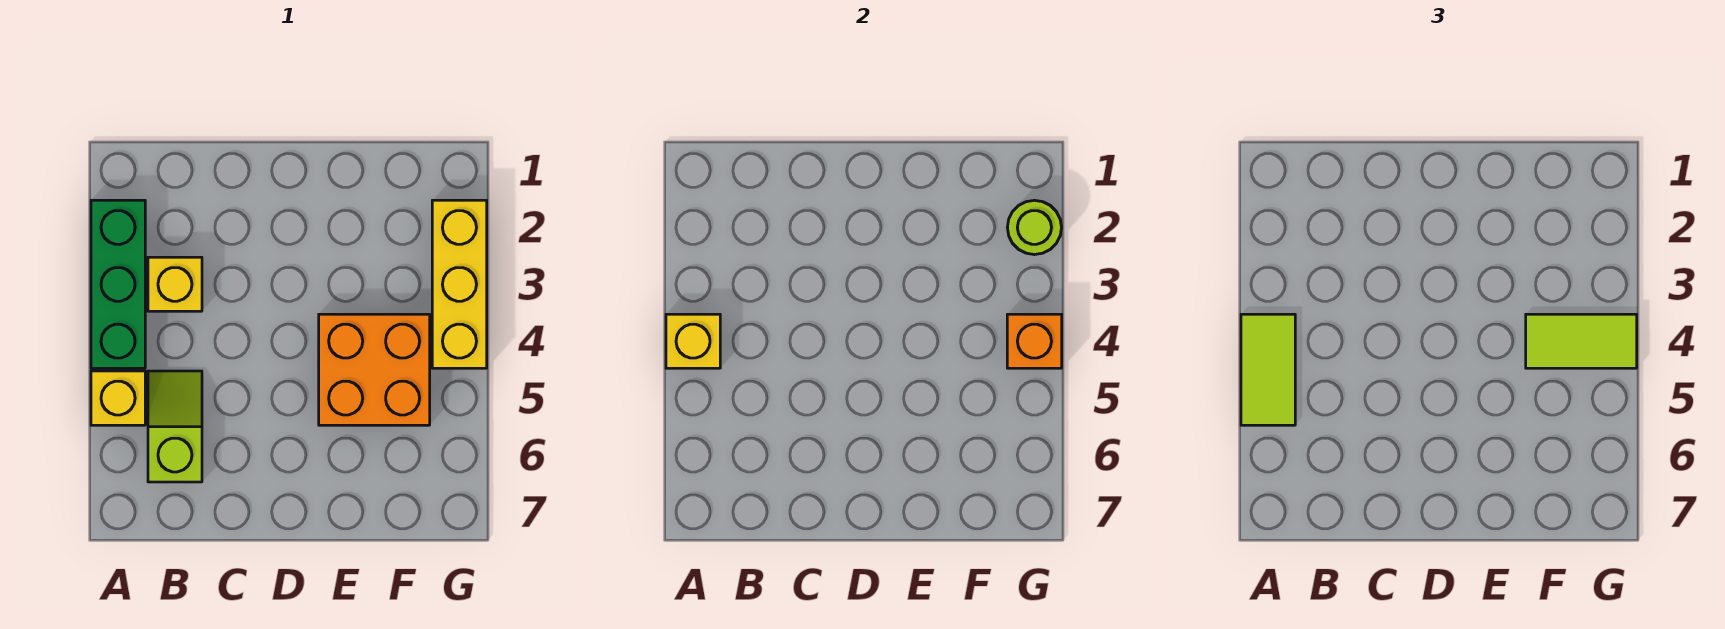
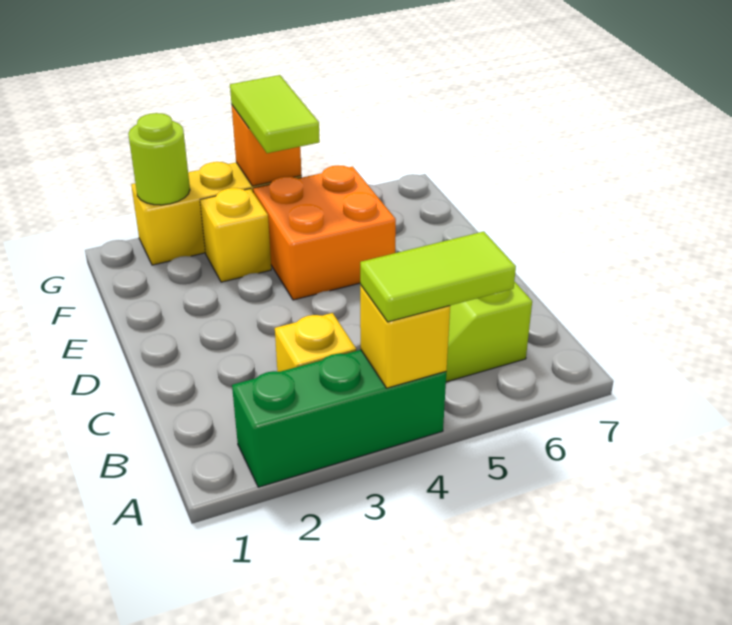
yellow brick A5 level 1 -> yellow brick F3 level 1

